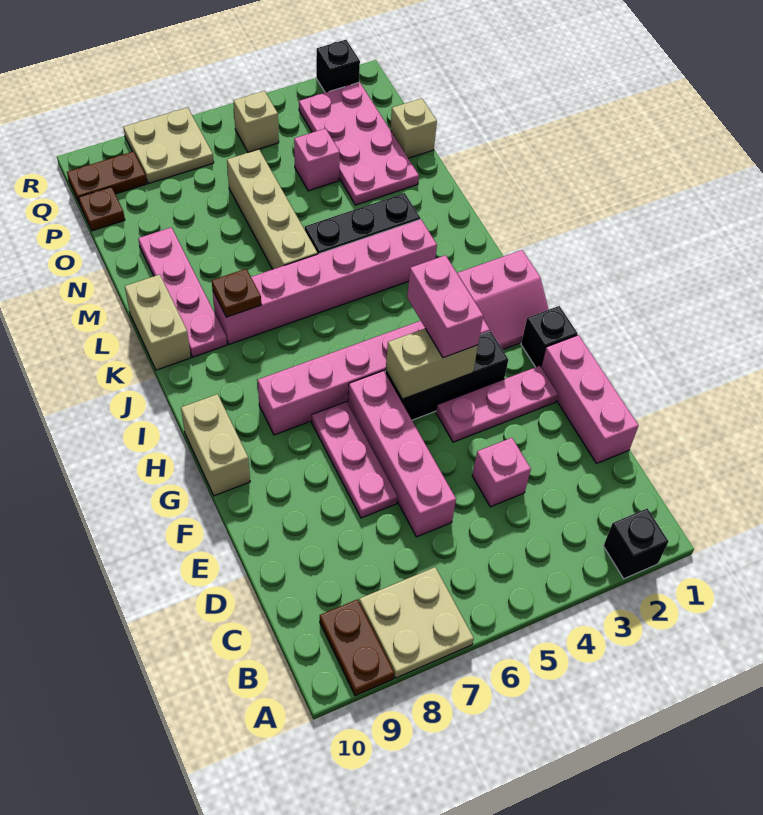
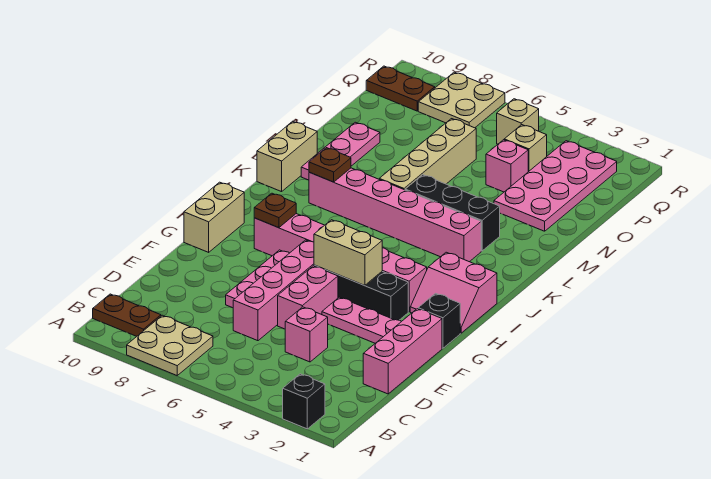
brown plate A9:B9 level 1 -> brown plate B9:B10 level 1
pink brick G4:H4 level 3 -> pink brick E5:F5 level 1
pink plate K9:N9 level 1 -> pink plate L9:N9 level 1
tan brick O1 level 1 -> tan brick P4 level 1
brown plate P10 level 1 -> brown plate H8 level 2
black brick R2 level 1 -> none

